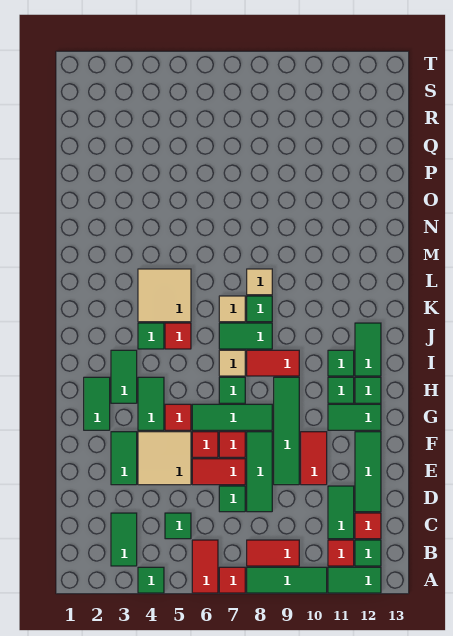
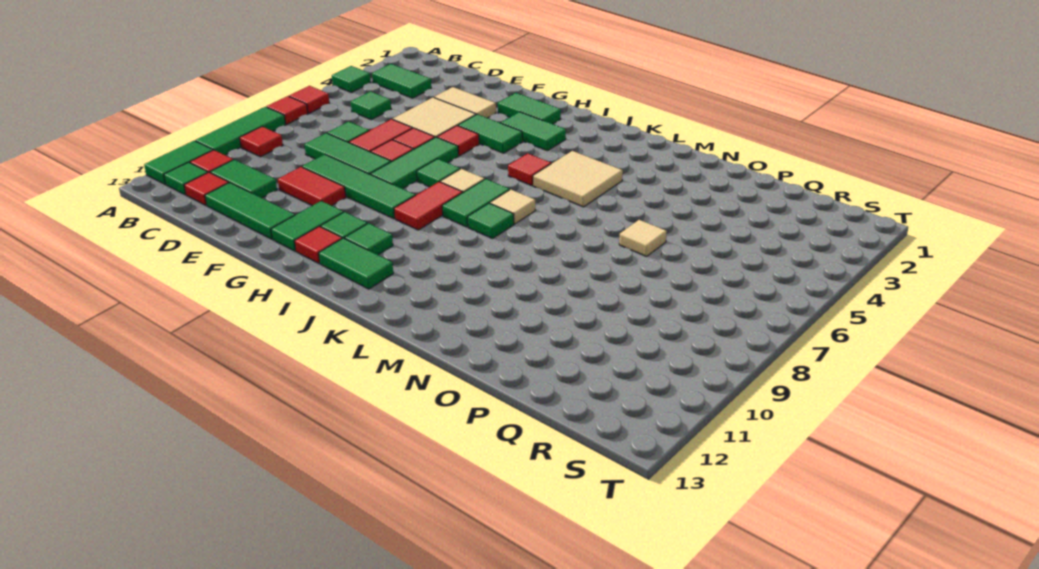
red tile A6:B6 level 1 -> red tile A6 level 1
red tile B8:B9 level 1 -> red tile B9 level 1
green tile E3:F3 level 1 -> tan tile E3:F3 level 1
green tile H12 level 1 -> red tile H12 level 1
green tile J4 level 1 -> none
tan tile L8 level 1 -> tan tile O6 level 1

